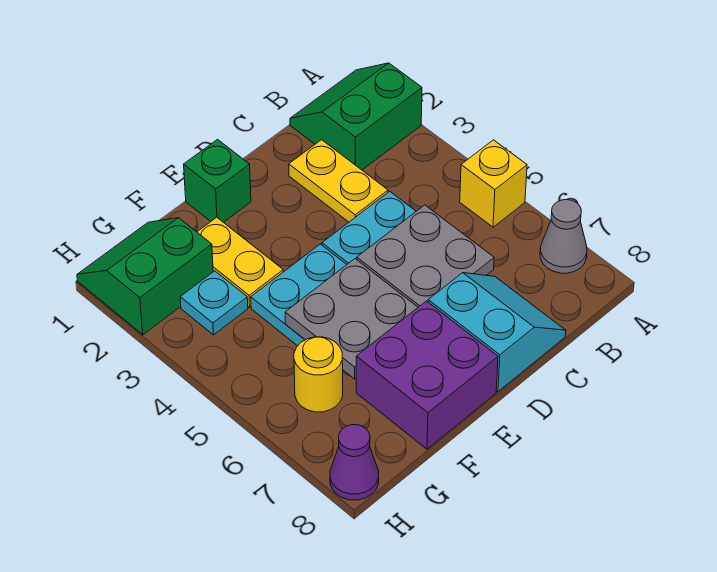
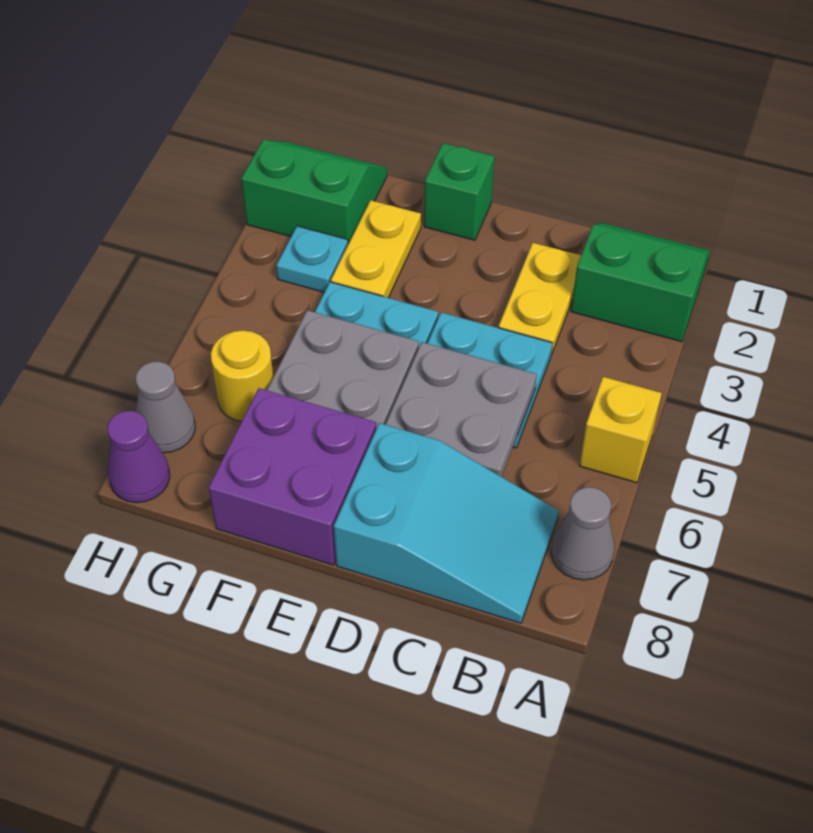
cyan slope C7:D8 level 1 top D -> cyan slope B7:D8 level 1 top D
none -> grey cone H7 level 1

